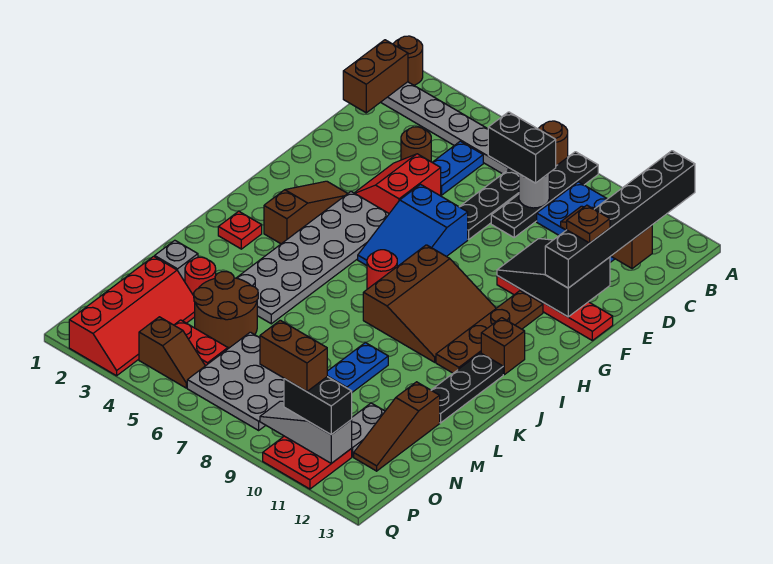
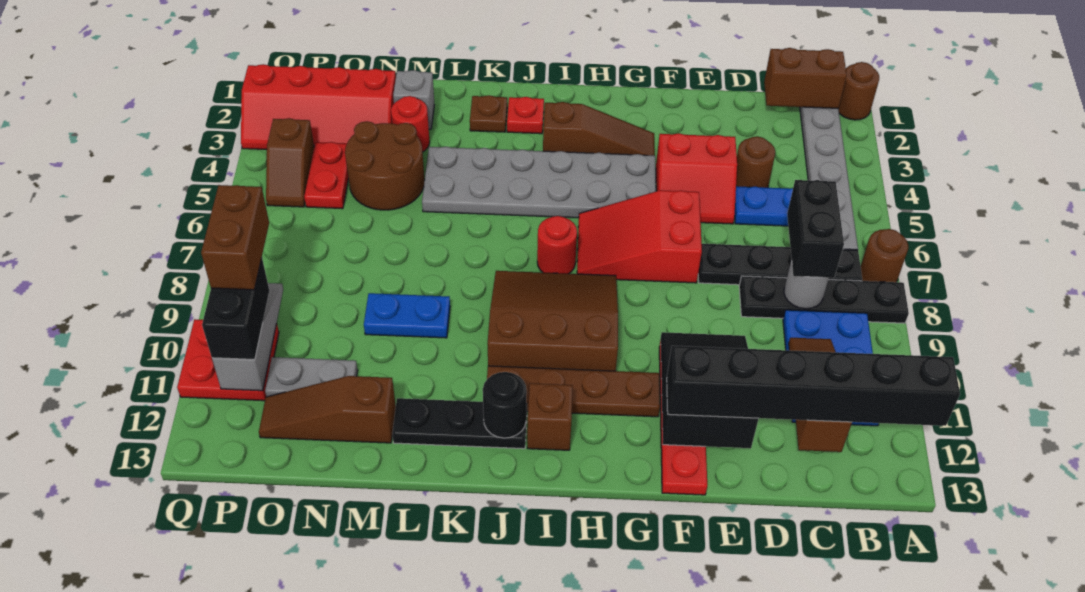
red slope E4:F5 level 1 top 5 -> red slope E4:F5 level 1 top 4
brown plate E12 level 4 -> brown plate K2 level 1
blue slope F6:H7 level 1 top F -> red slope F6:H7 level 1 top F
brown slope H8:J10 level 1 top 8 -> brown slope H8:J10 level 1 top 10
none -> black round brick J12 level 2
grey plate N6:P8 level 1 -> none

